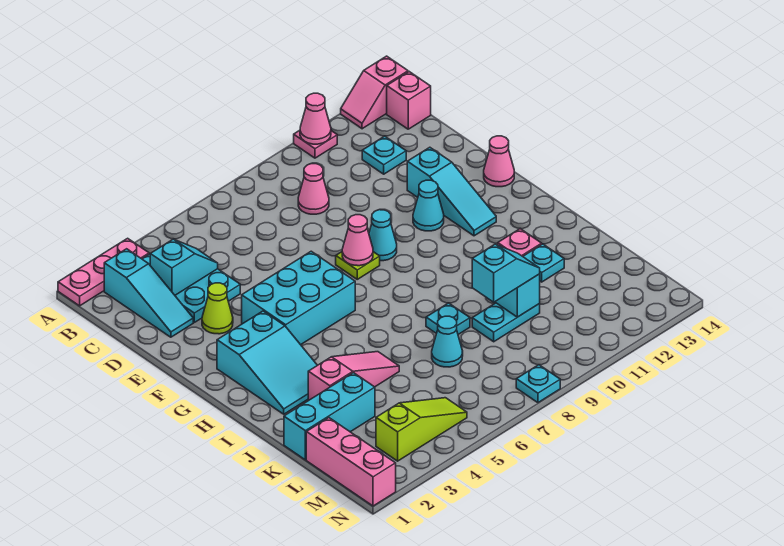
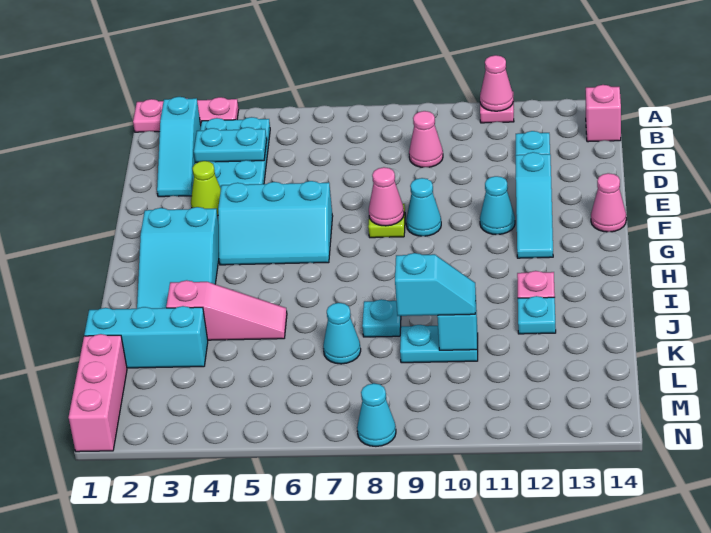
pink slope A13:A14 level 1 top 14 -> none
cyan slope C3:C4 level 2 top 3 -> cyan plate C3:C4 level 2
cyan brick F4:G6 level 1 -> cyan slope F4:G6 level 1 top F
lime slope M3:M5 level 1 top 3 -> none
cyan plate N8 level 1 -> cyan cone N8 level 1

